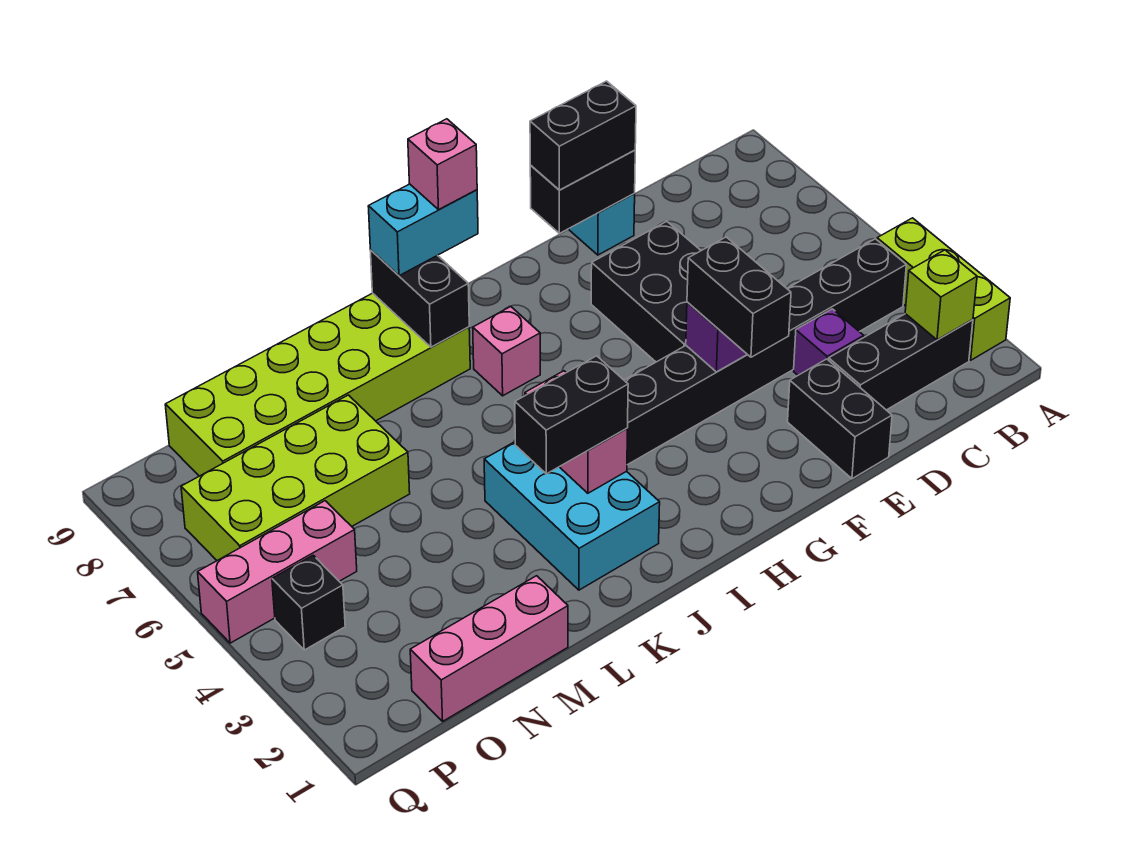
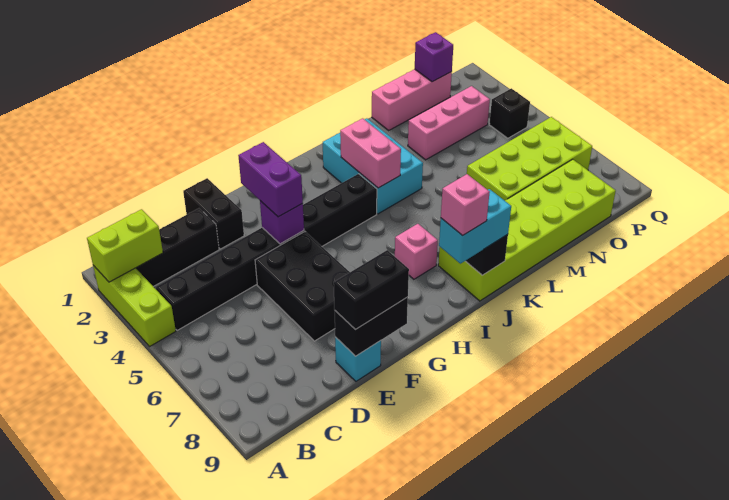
lime brick B2 level 2 -> lime brick A2:B2 level 2
purple brick D3 level 1 -> purple brick O1 level 2
black brick F3:F4 level 3 -> purple brick F3:F4 level 3
black brick J3:K3 level 3 -> none
pink brick O5:Q5 level 1 -> pink brick M3:O3 level 1

